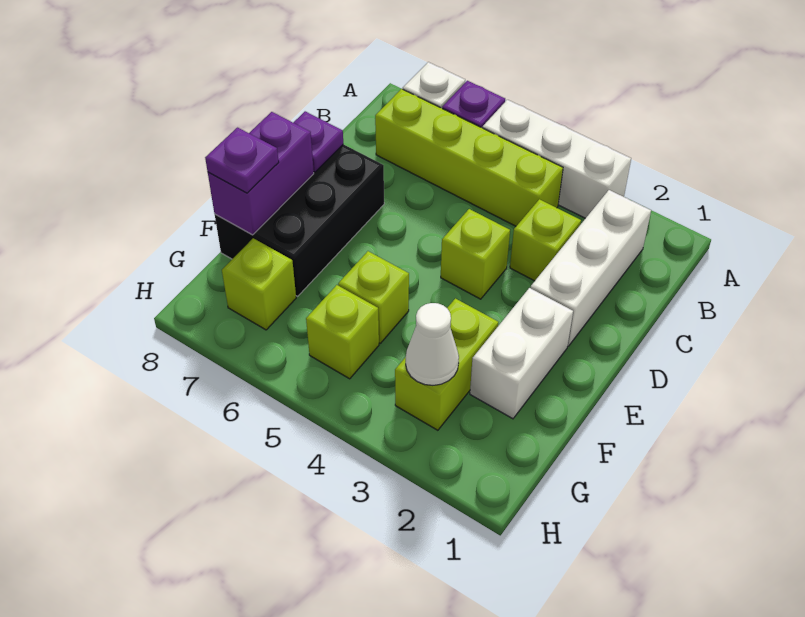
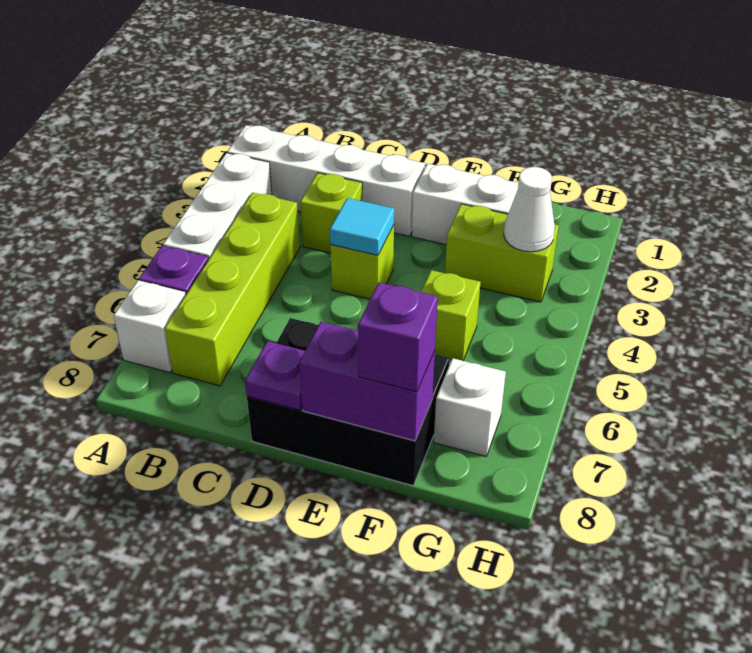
white brick B2:D2 level 1 -> white brick A2:D2 level 1
none -> cyan tile D4 level 2
purple plate F8 level 3 -> purple brick F8 level 3
lime brick G5 level 1 -> none
lime brick G7 level 1 -> white brick G7 level 1

